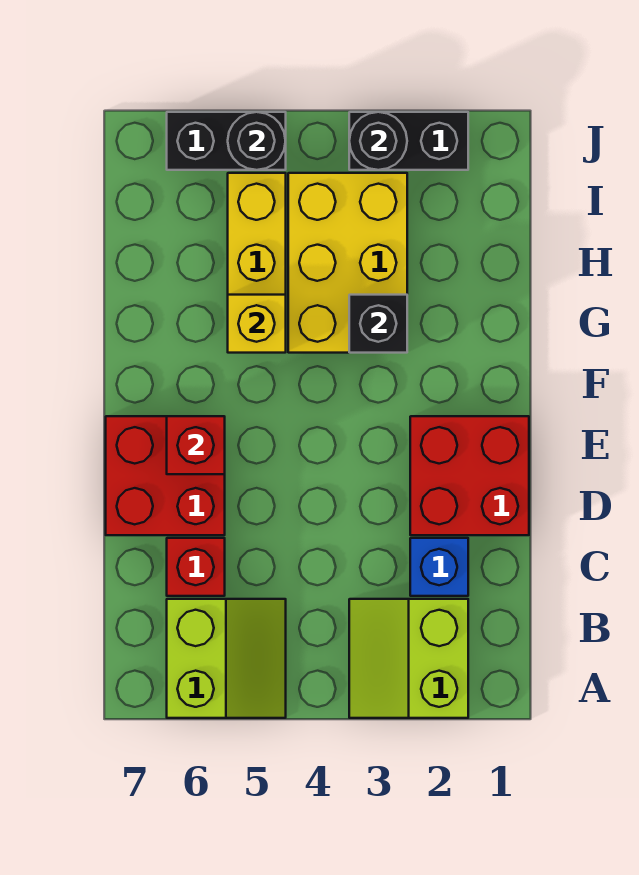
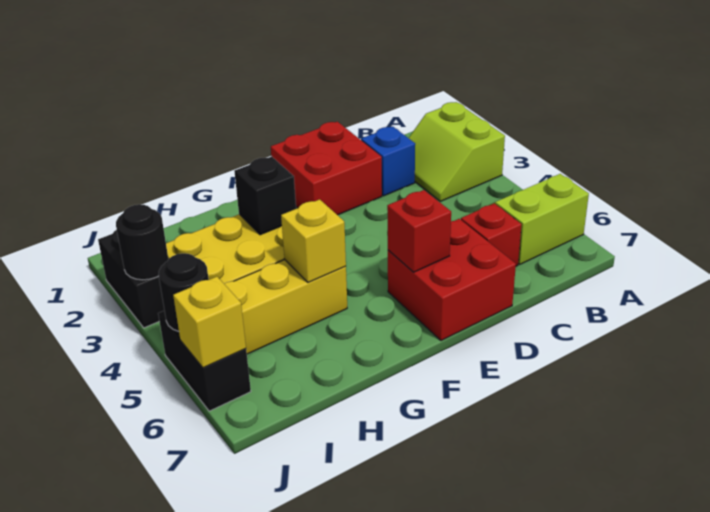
lime slope A2:B3 level 1 top 2 -> lime slope A2:B3 level 1 top A
none -> yellow brick J6 level 2

